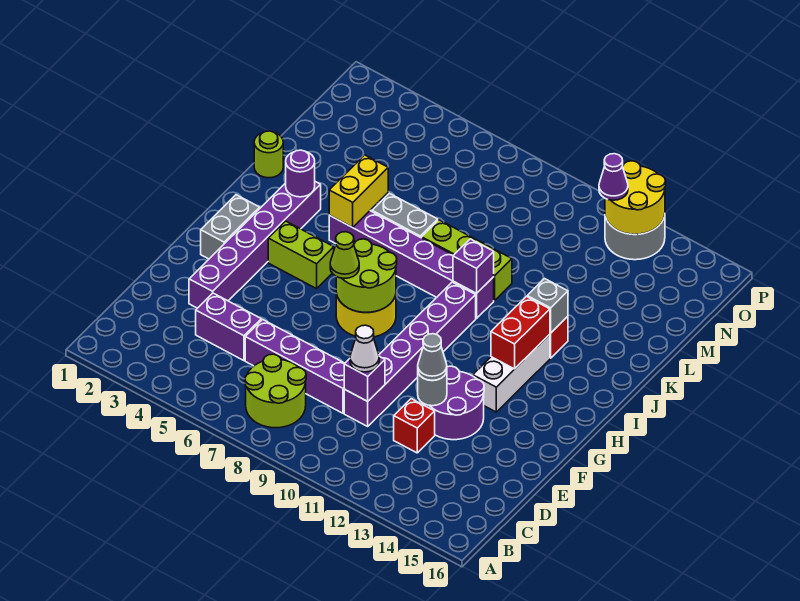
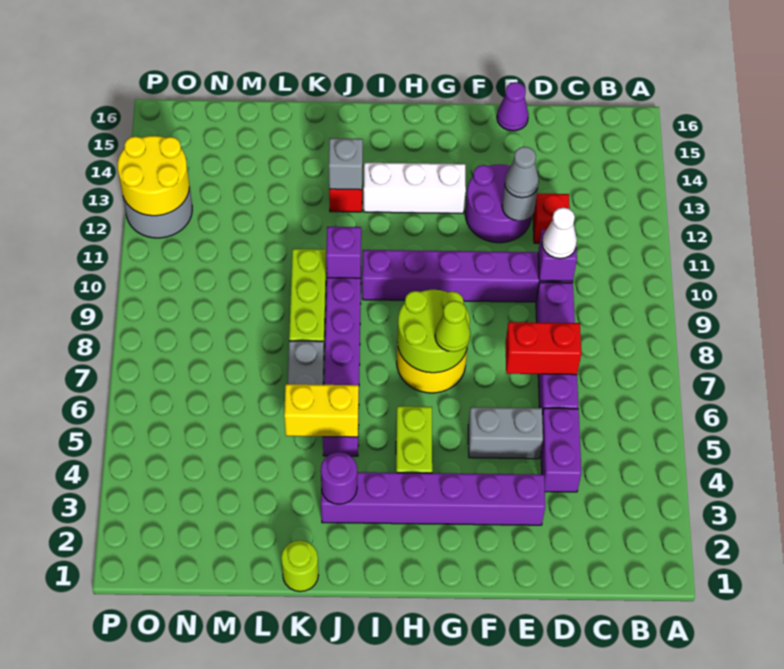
lime round brick B7:C8 level 1 -> none
grey brick G2:H2 level 1 -> grey brick E5:F5 level 1
red brick H13:I13 level 2 -> red brick D7:E7 level 2
purple cone O12 level 3 -> purple cone E16 level 1

